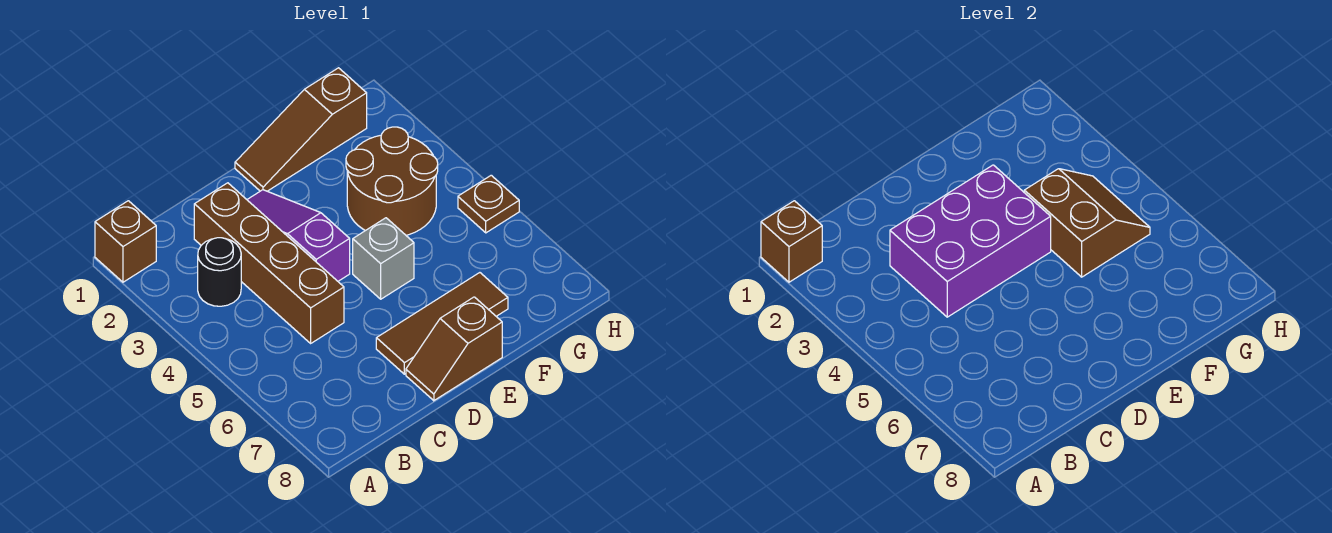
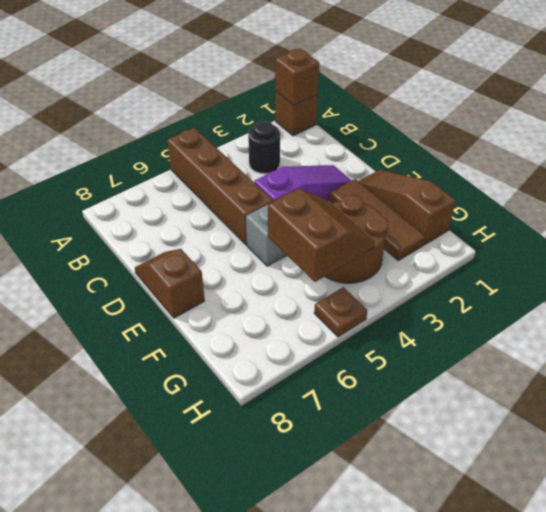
brown brick C2:C5 level 1 -> brown brick A5:D5 level 1
purple brick C3:E4 level 2 -> none
brown tile D7:F7 level 1 -> brown tile E2:G2 level 1
brown slope F4:G5 level 2 top F -> brown slope F4:G5 level 2 top 5

